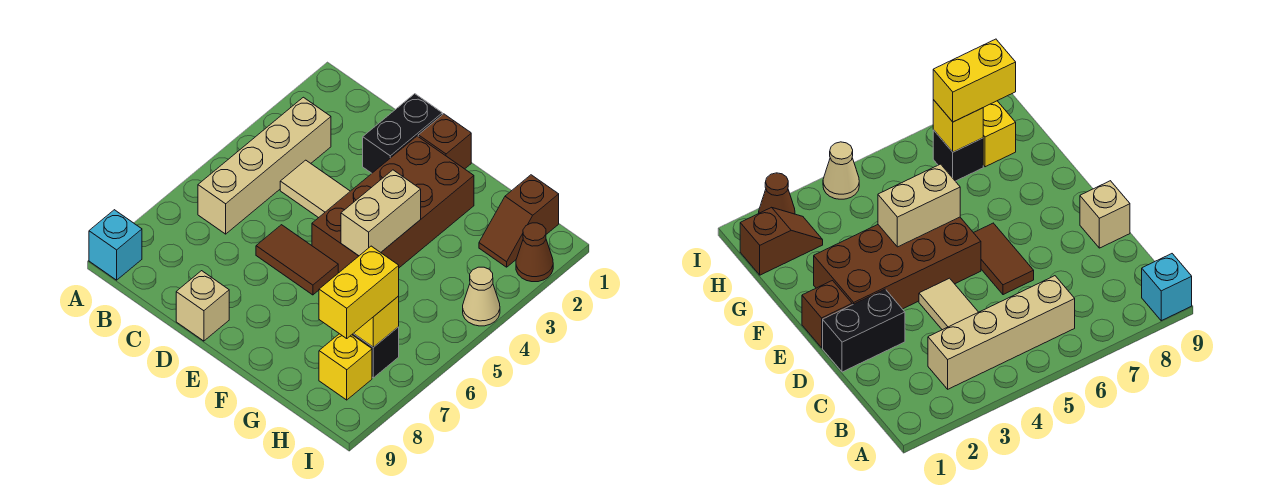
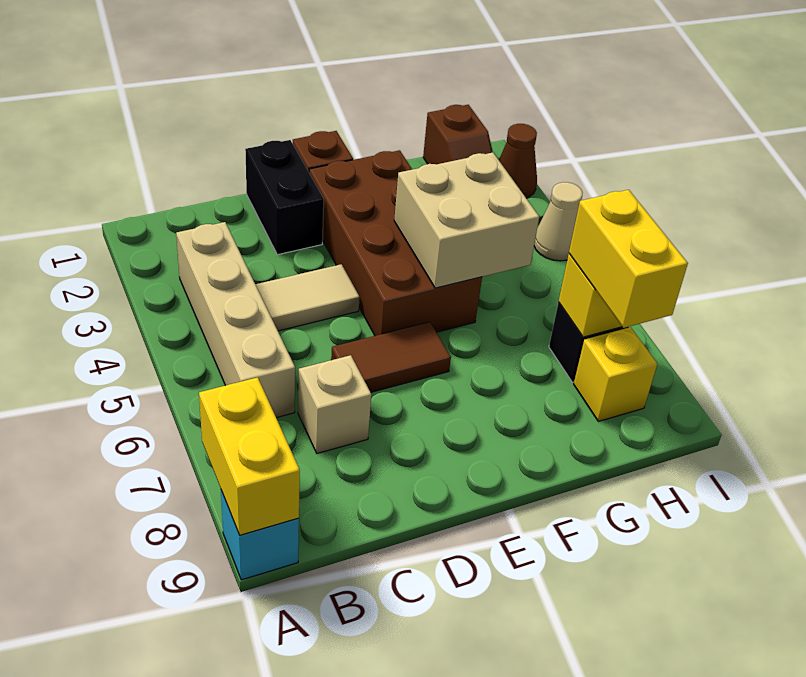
none -> yellow brick A8:A9 level 2
tan brick D9 level 1 -> tan brick C7 level 1
tan brick F4:F5 level 2 -> tan brick F4:G5 level 2

